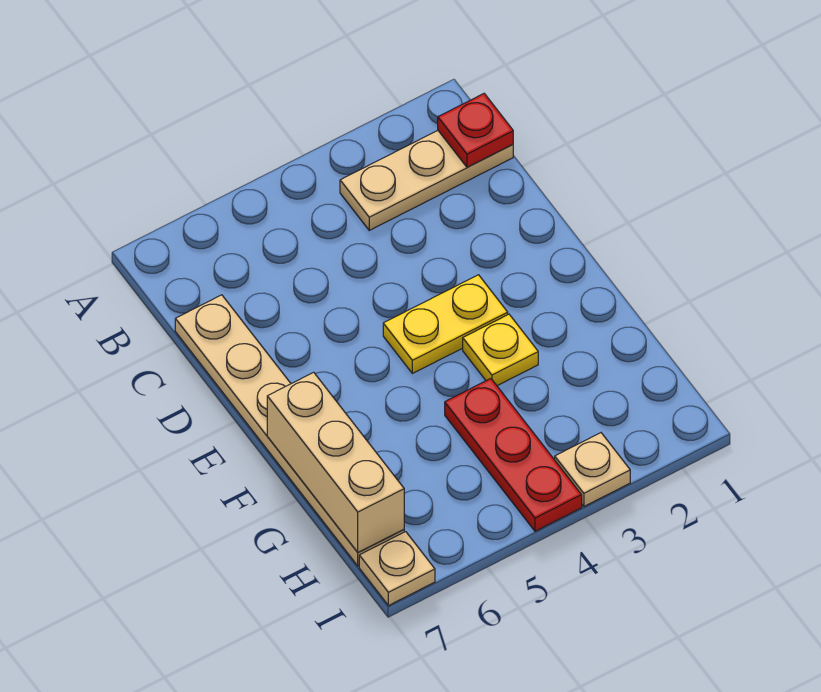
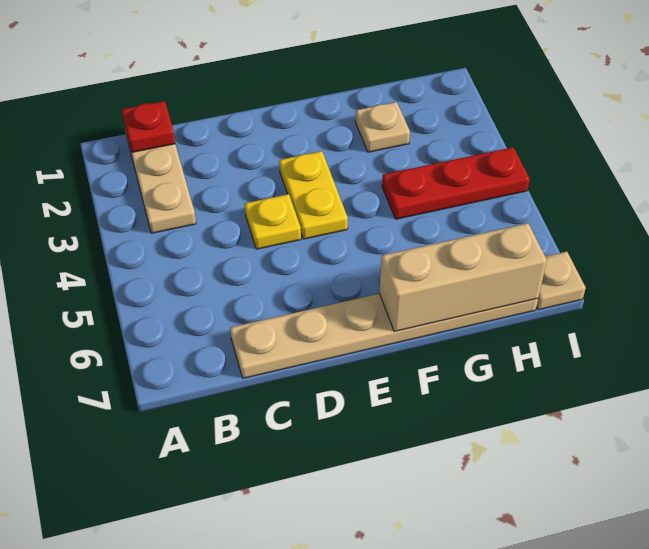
yellow plate F3 level 1 -> yellow plate D4 level 1
tan plate I3 level 1 -> tan plate G2 level 1

